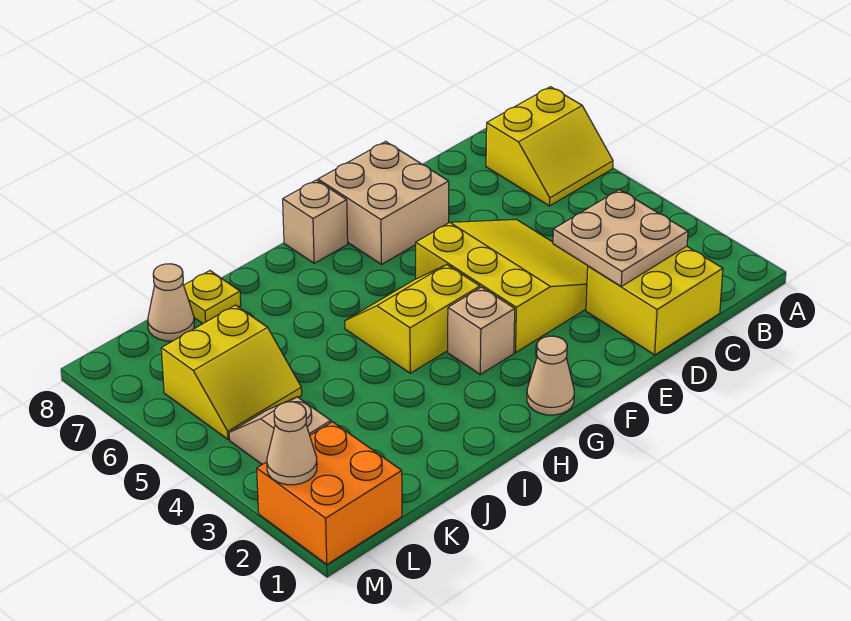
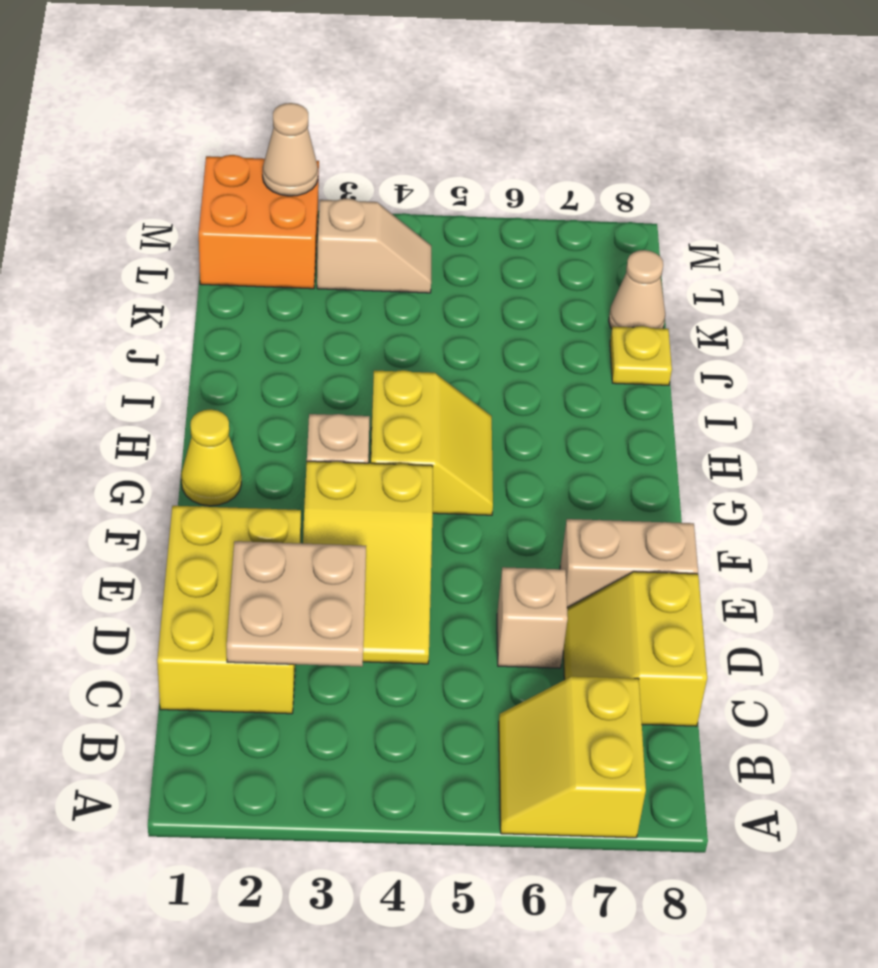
yellow brick C1:D2 level 1 -> yellow brick C1:E2 level 1
yellow slope D3:F5 level 1 top F -> yellow slope D3:F4 level 1 top F
tan brick E7:F8 level 1 -> tan brick E7:E8 level 1
tan cone G1 level 1 -> yellow cone G1 level 1
tan brick G8 level 1 -> tan brick D6 level 1
yellow slope K5:L6 level 1 top 6 -> yellow slope C7:D8 level 1 top 8

